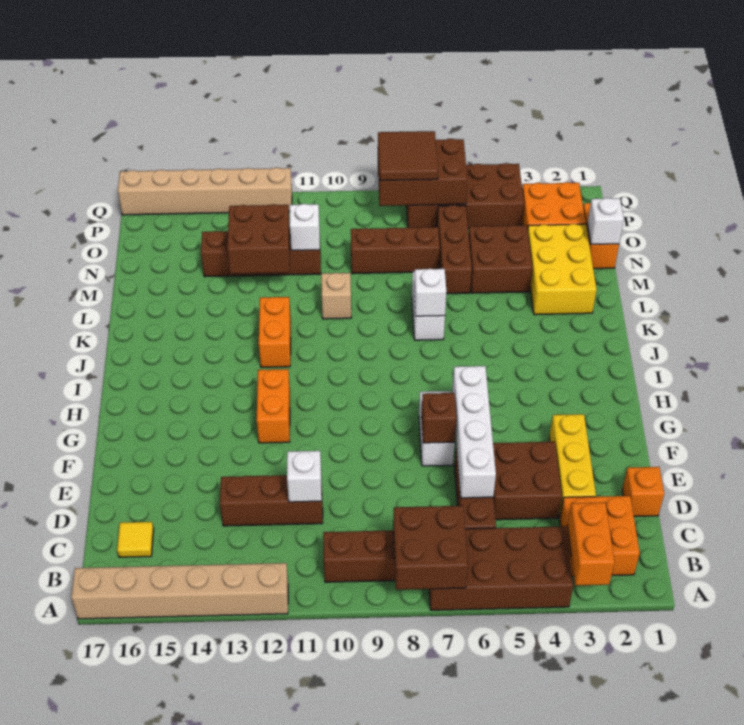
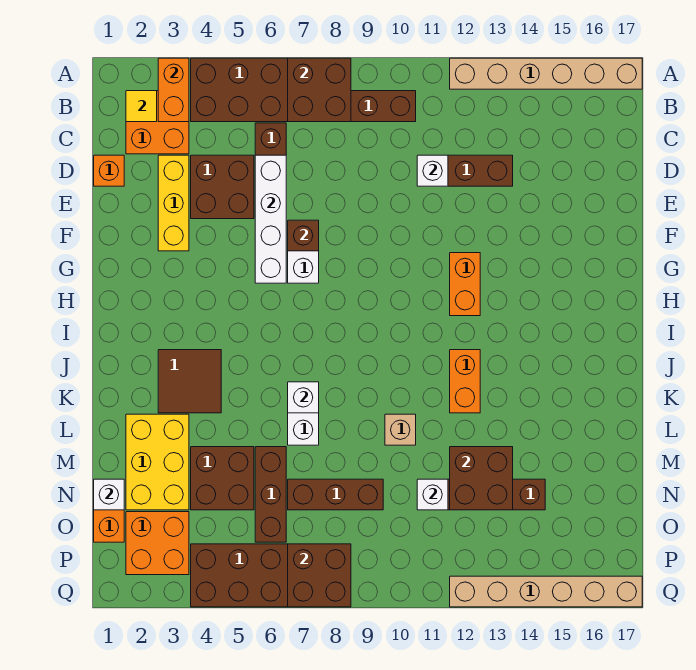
yellow tile C16 level 1 -> yellow tile B2 level 2
brown brick P6:Q8 level 2 -> brown brick P7:Q8 level 2
brown tile P7:Q8 level 3 -> brown tile J3:K4 level 1

